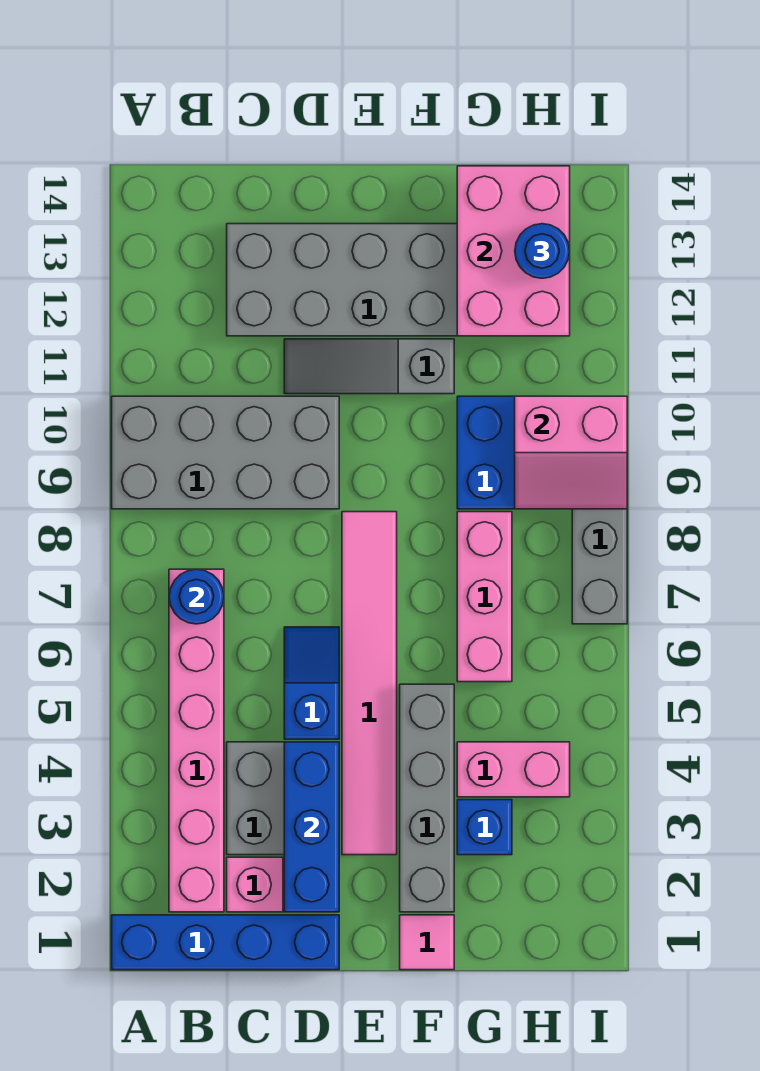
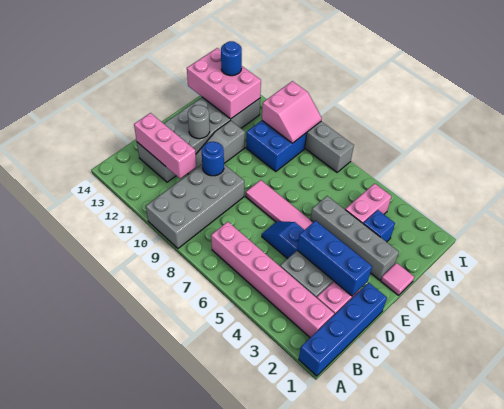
blue round brick B7 level 2 -> blue round brick D10 level 2
none -> grey round brick E12 level 2
pink brick G6:G8 level 1 -> pink brick C11:C13 level 2

